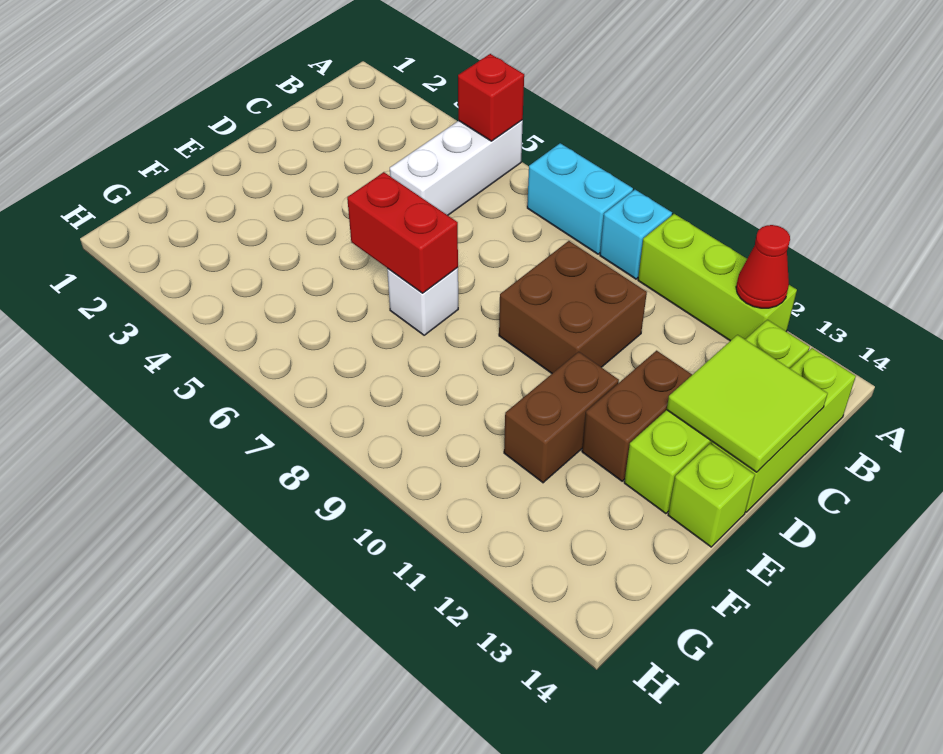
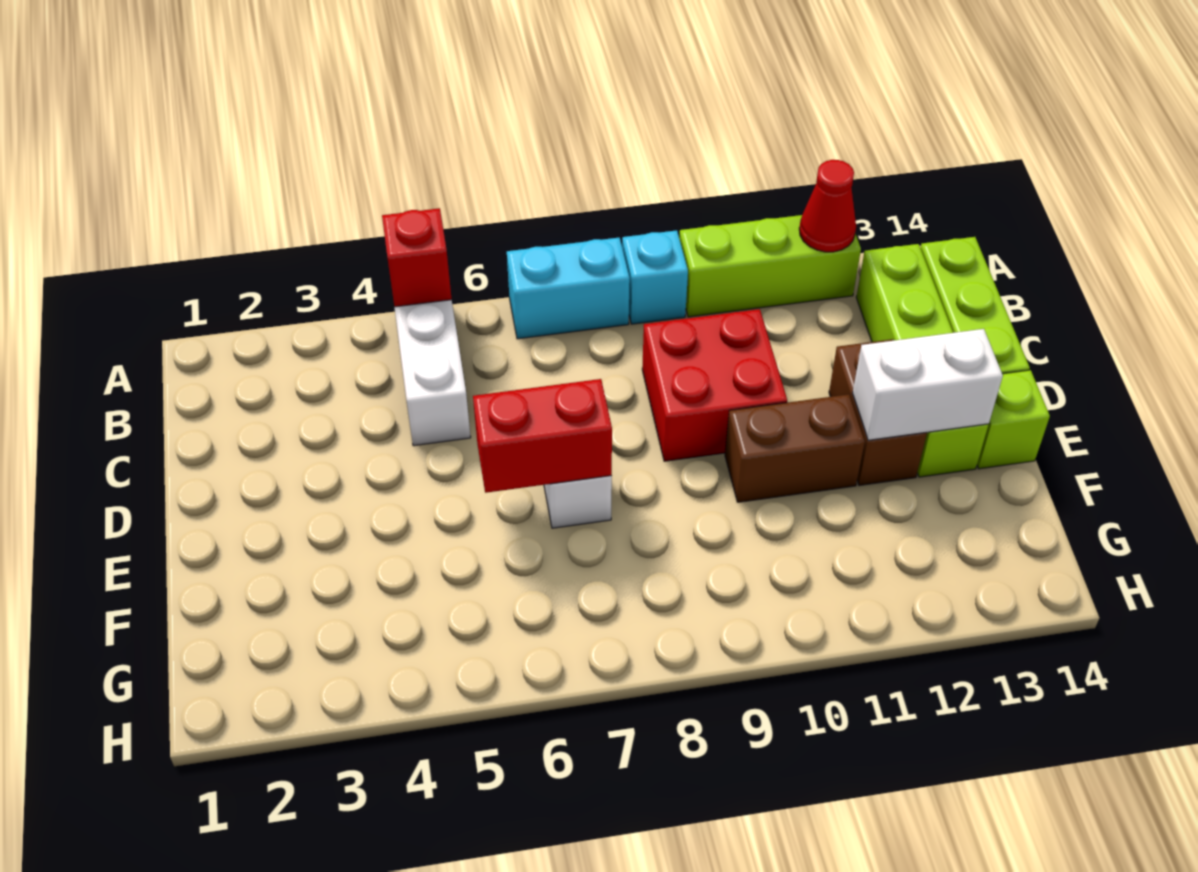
brown brick C9:D10 level 1 -> red brick C9:D10 level 1
lime tile C13:D14 level 2 -> none
brown brick E11:F11 level 1 -> brown brick E10:E11 level 1
none -> white brick E12:E13 level 2

